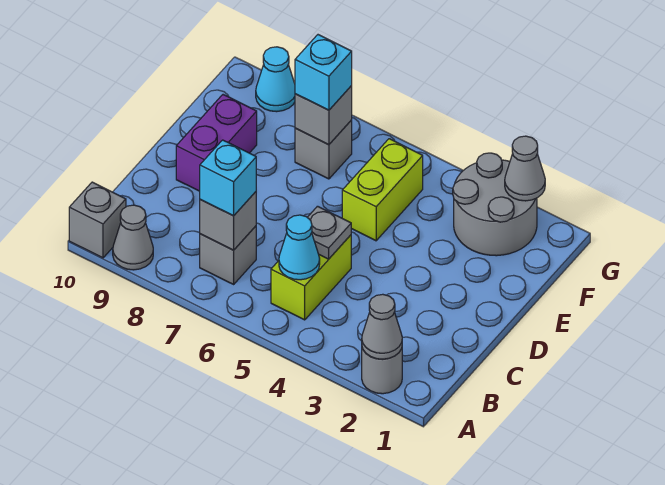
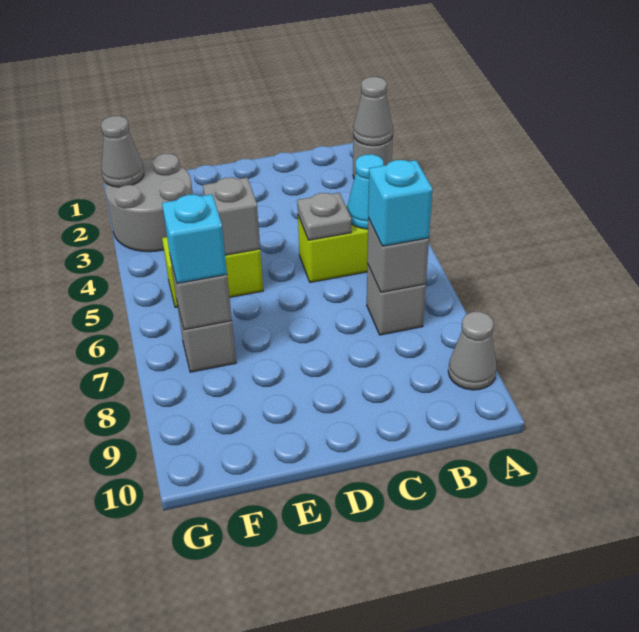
grey brick A10 level 1 -> grey brick E5 level 2
purple brick D9:E9 level 1 -> none
cyan cone G9 level 1 -> none

